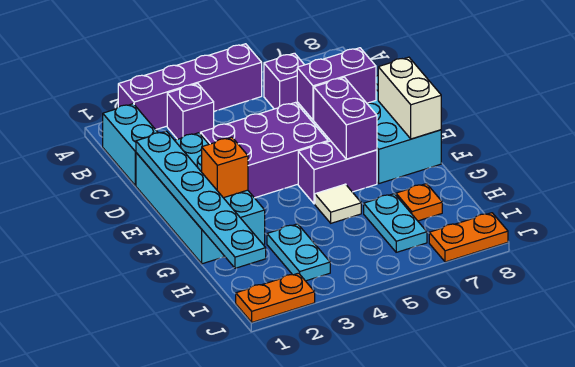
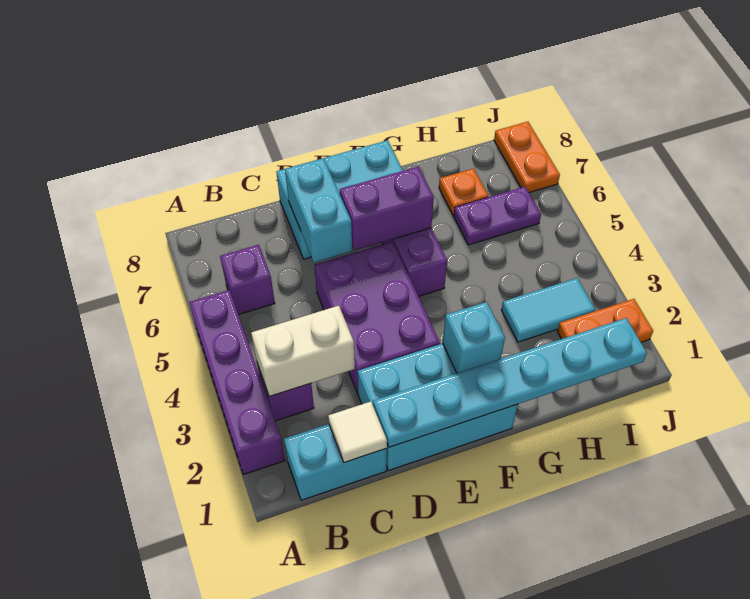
cyan brick D1:G2 level 1 -> cyan brick D1:F2 level 1
purple brick D6:D7 level 2 -> cyan brick D6:D7 level 2
white brick E8:F8 level 2 -> white brick B3:C3 level 2
orange brick F2 level 2 -> cyan brick F2 level 2
white tile G5 level 1 -> white tile C1 level 2
cyan plate H3:I3 level 1 -> cyan tile H3:I3 level 1
cyan plate H6:I6 level 1 -> purple plate H6:I6 level 1
orange plate J1:J2 level 1 -> orange plate I2:J2 level 1

